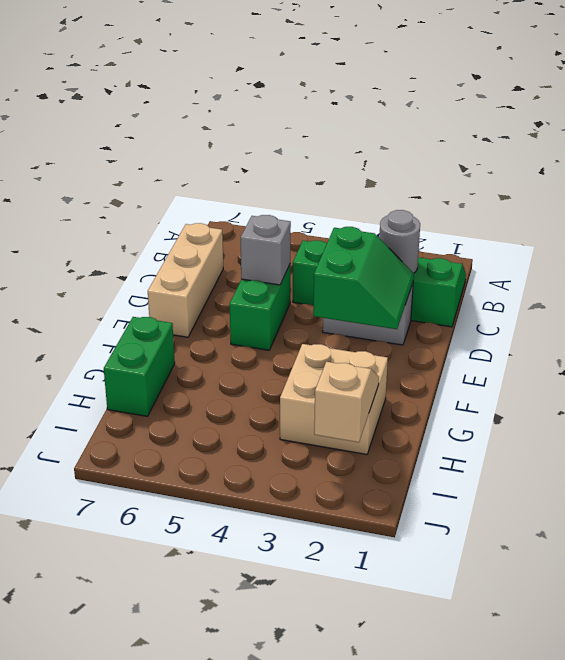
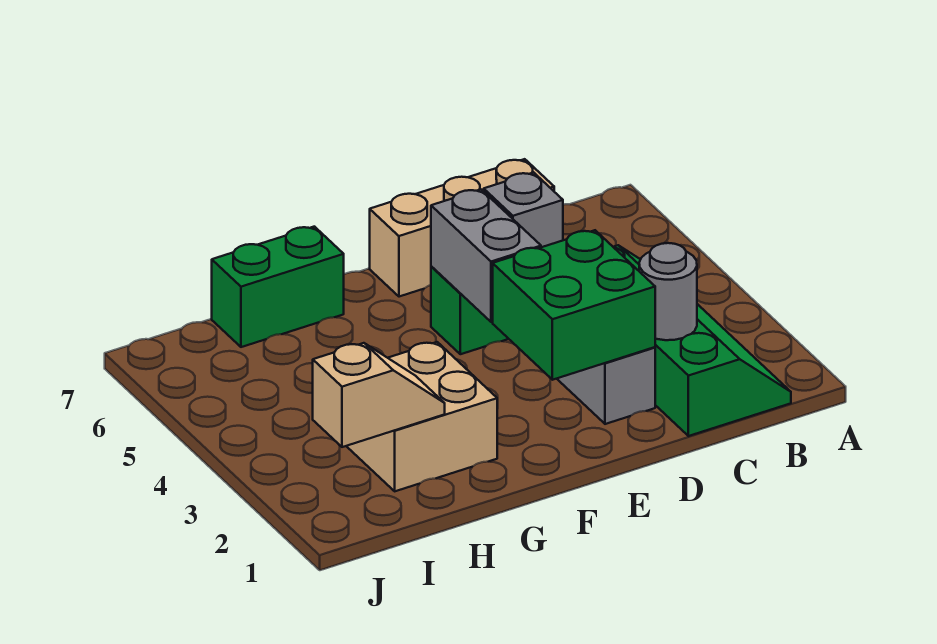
green slope D2:E3 level 2 top 3 -> green brick D2:E3 level 2
none -> grey brick E4:E5 level 2

